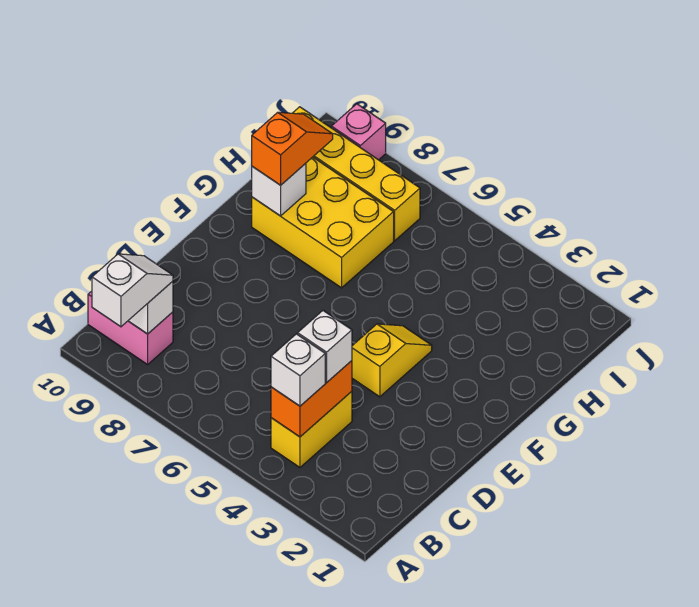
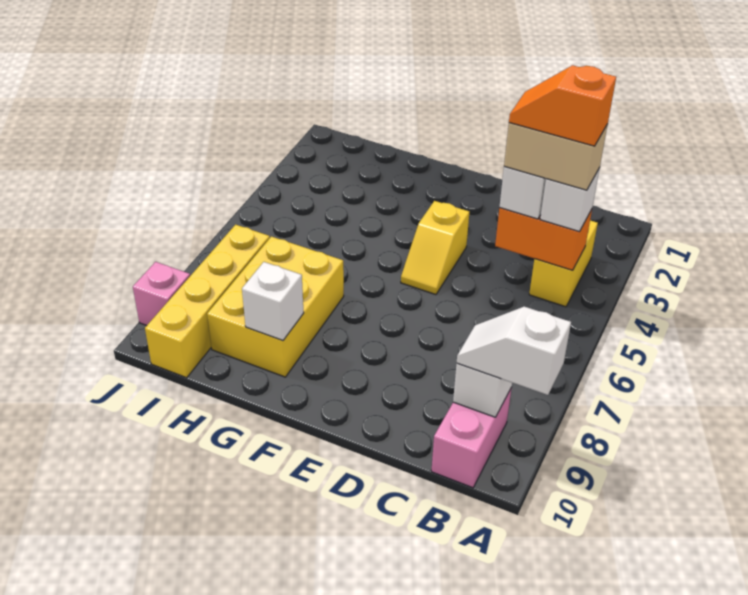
yellow brick B4:C4 level 1 -> yellow brick B3:B4 level 1
none -> tan brick B4:C4 level 4
yellow slope E4:F4 level 1 top E -> yellow slope E4:E5 level 1 top 4
orange slope G9:H9 level 3 top G -> orange slope B4:C4 level 5 top B

